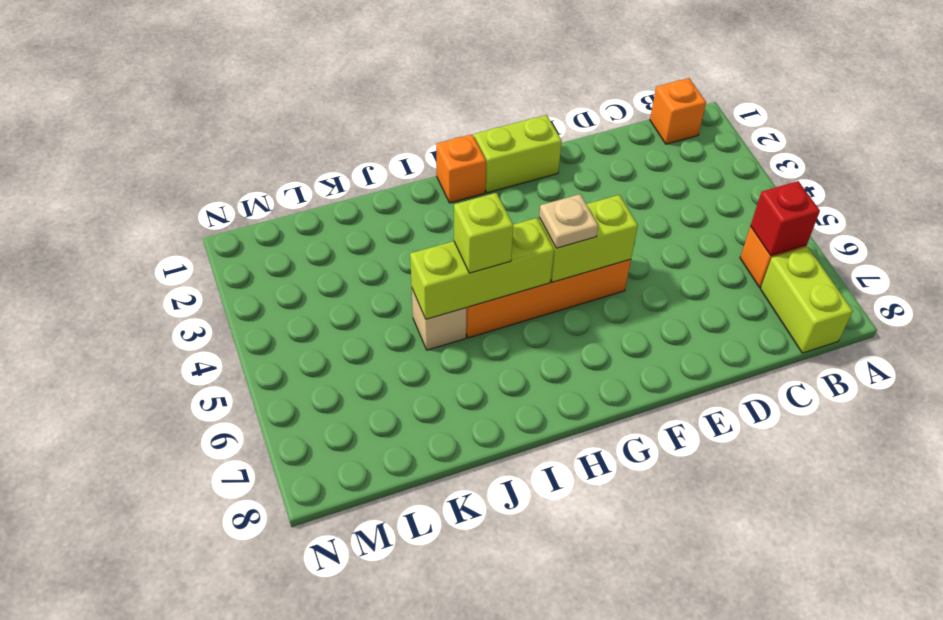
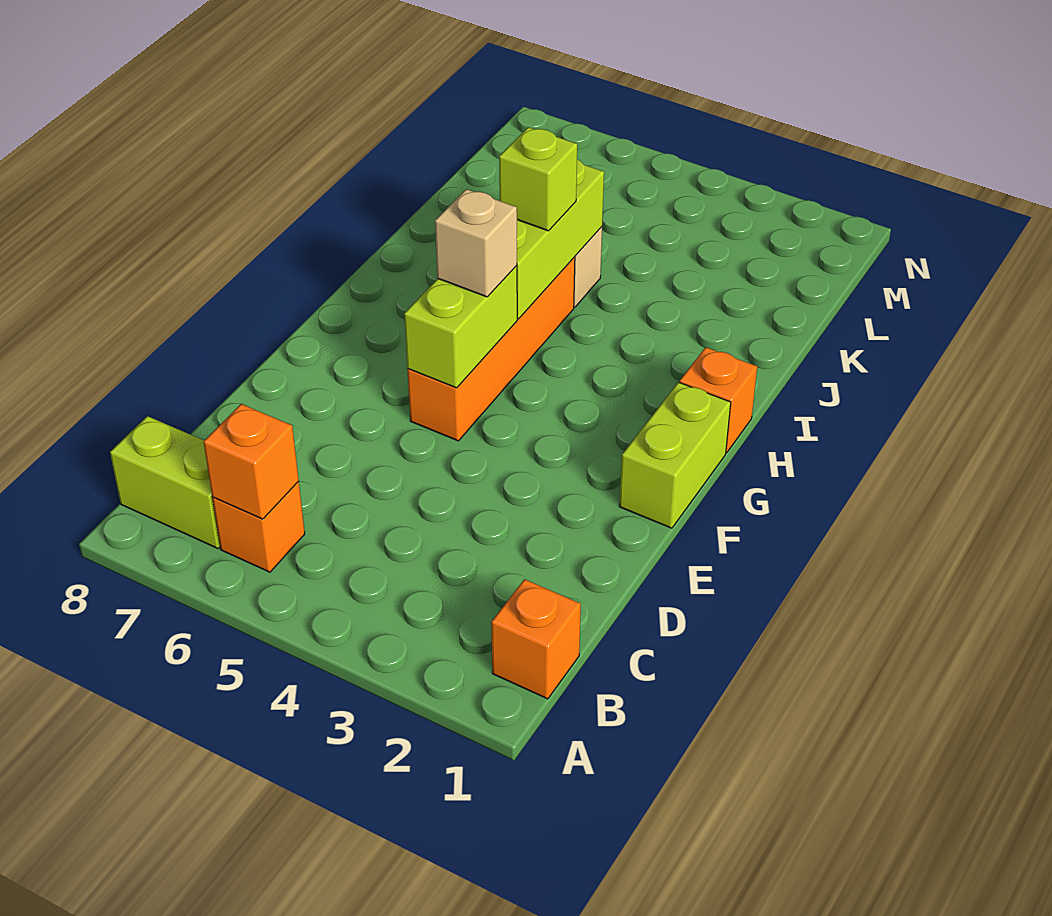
red brick B6 level 2 -> orange brick B6 level 2
tan plate G5 level 3 -> tan brick G5 level 3

